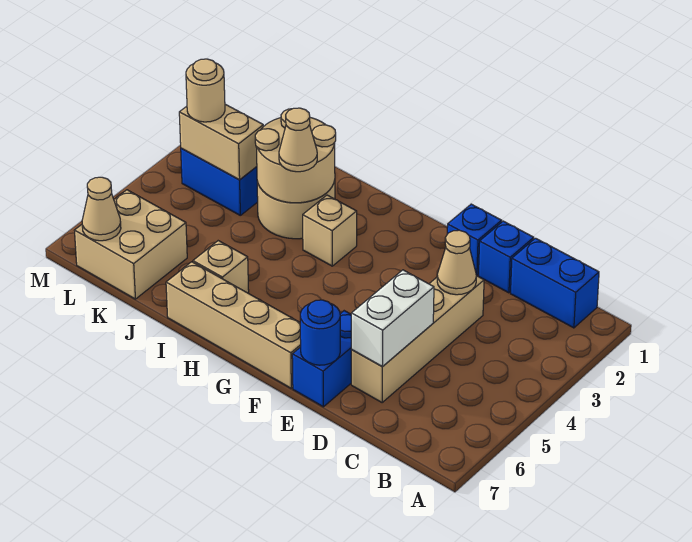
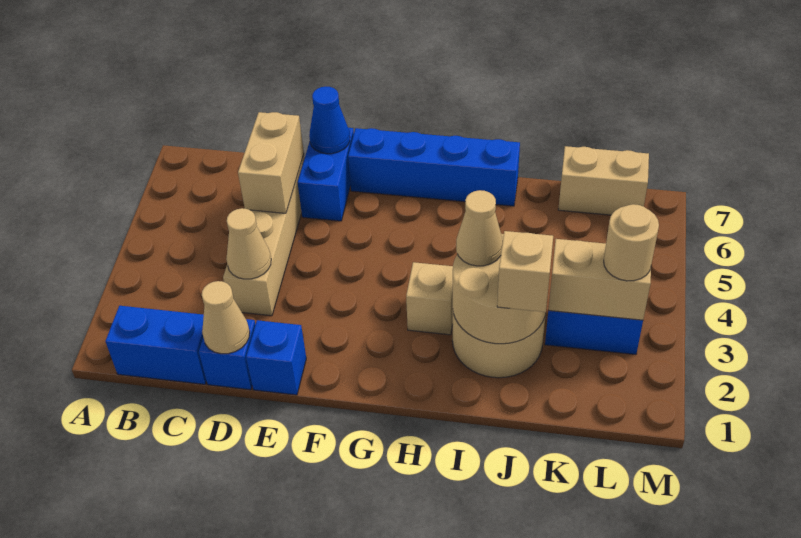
white brick D5:D6 level 2 -> tan brick D5:D6 level 2
blue round brick E7 level 2 -> blue cone E7 level 2
tan brick F7:I7 level 1 -> blue brick F7:I7 level 1
tan brick I6 level 1 -> tan brick J2 level 3
tan brick K6:L7 level 1 -> tan brick K7:L7 level 1
tan cone L7 level 2 -> tan cone D1 level 2

